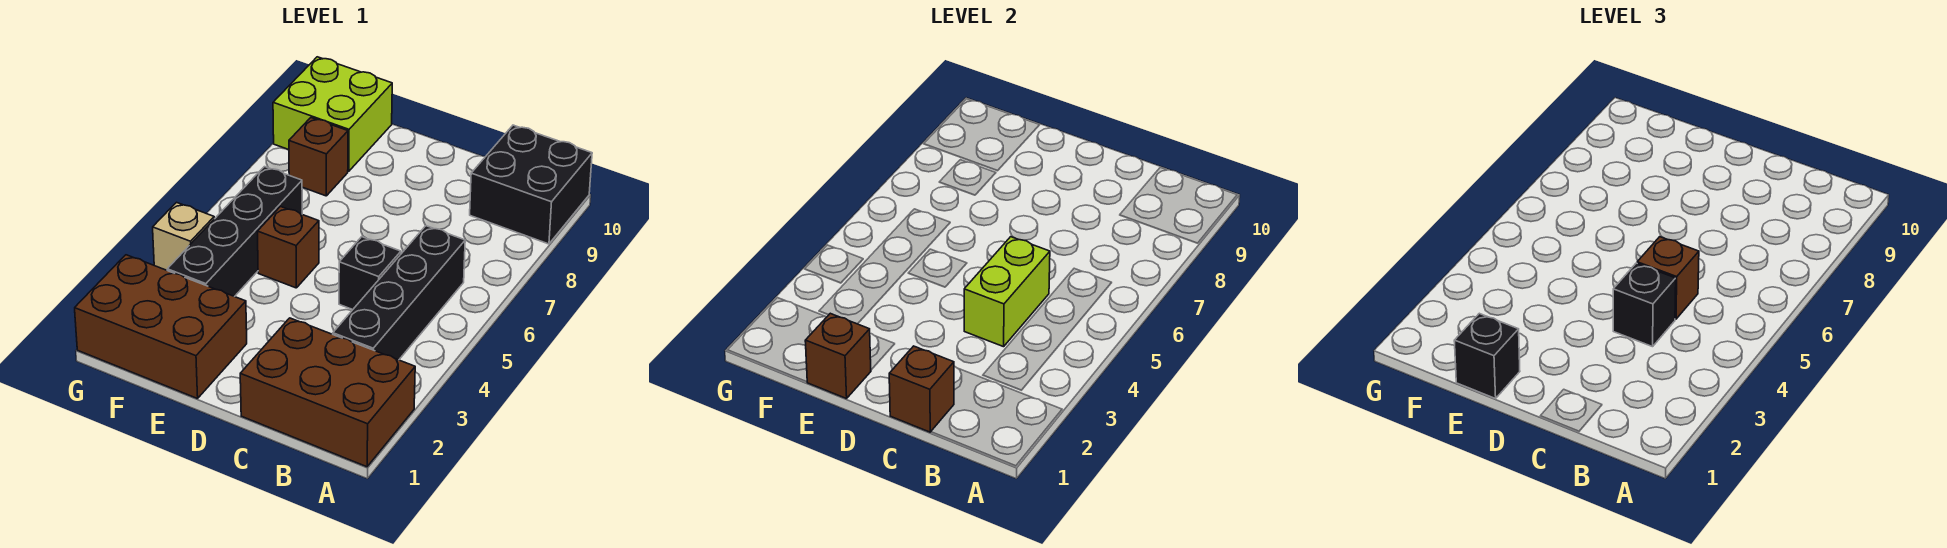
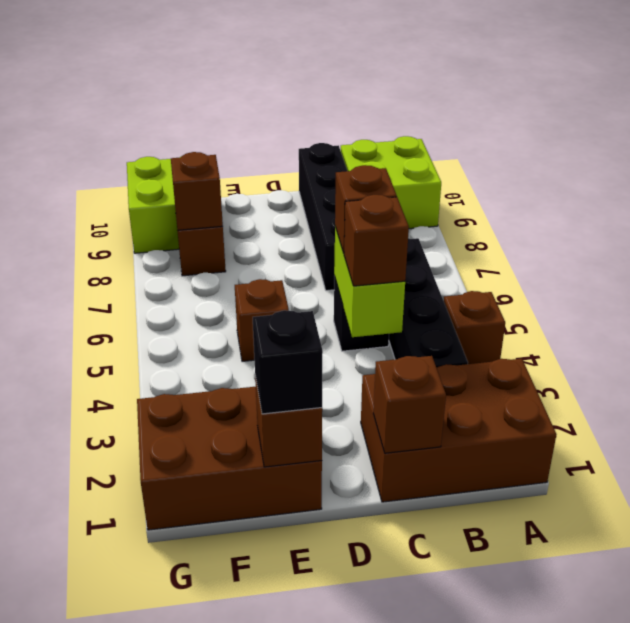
none -> brown brick A4 level 1
black brick A9:B10 level 1 -> lime brick A9:B10 level 1
black brick C4 level 3 -> brown brick C4 level 3
black brick F3:F6 level 1 -> black brick C7:C10 level 1
none -> brown brick F8 level 2
tan brick G4 level 1 -> none

